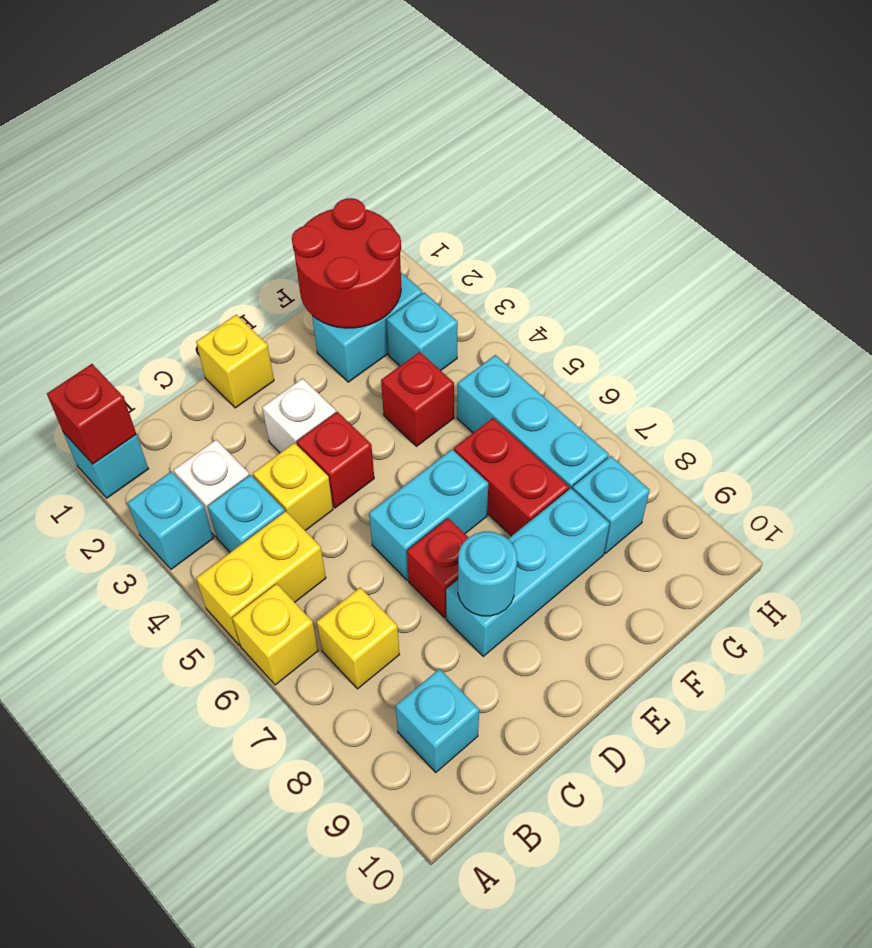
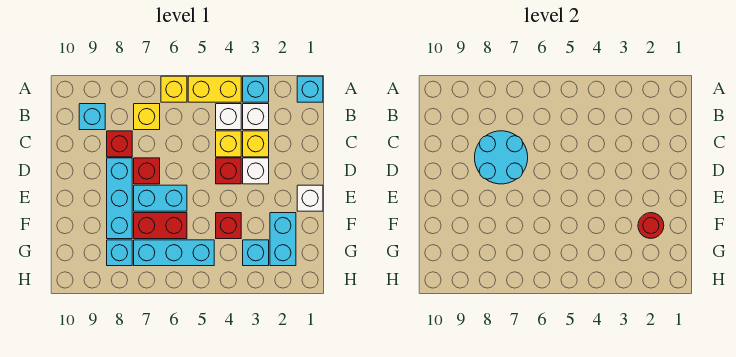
red brick A1 level 2 -> red brick C8 level 1
yellow brick A5:B5 level 1 -> yellow brick A4:A5 level 1
cyan brick B4 level 1 -> white brick B4 level 1
yellow brick D1 level 1 -> yellow brick C3 level 1
cyan brick D6:E6 level 1 -> cyan brick E6:E7 level 1
cyan round brick D8 level 2 -> cyan round brick C7:D8 level 2
none -> white brick E1 level 1
red round brick F1:G2 level 2 -> red round brick F2 level 2

